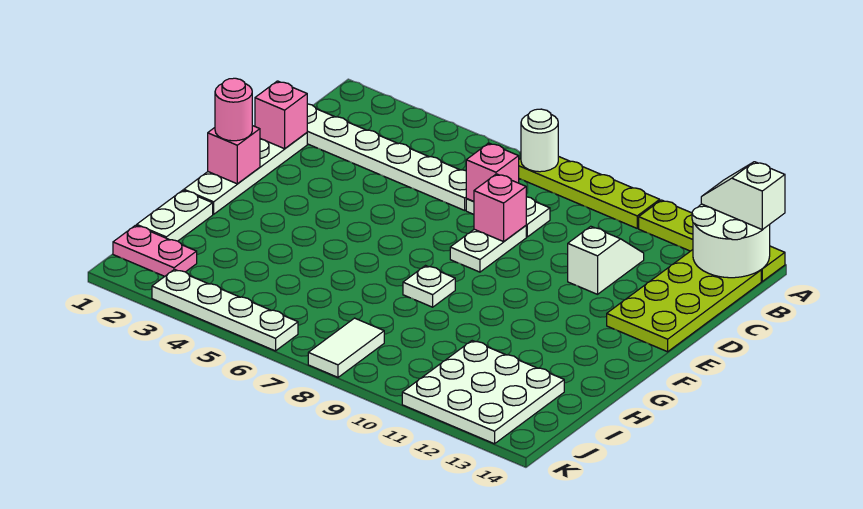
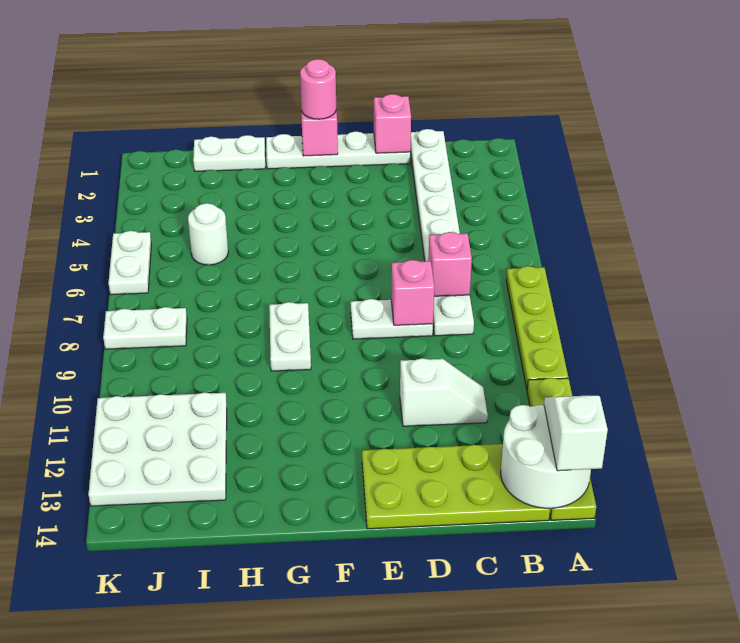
white round brick A7 level 2 -> white round brick I5 level 1
white plate G8 level 1 -> white plate G8:G9 level 1
pink plate J1:J2 level 1 -> none
white tile J8:K8 level 1 -> white plate J8:K8 level 1
white plate K3:K6 level 1 -> white plate K5:K6 level 1

